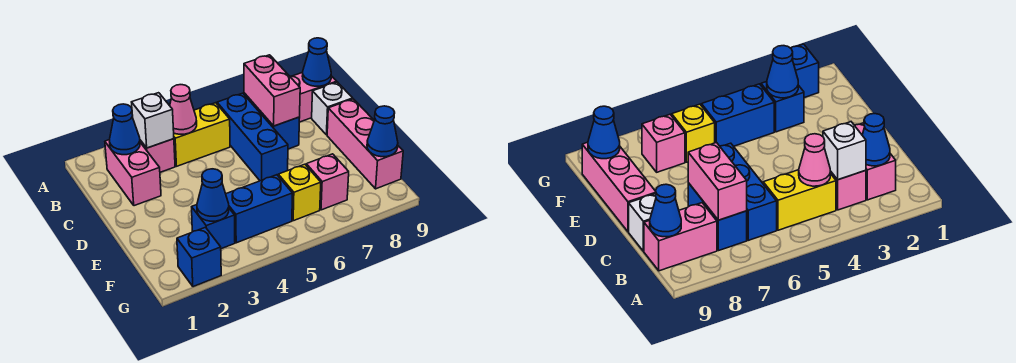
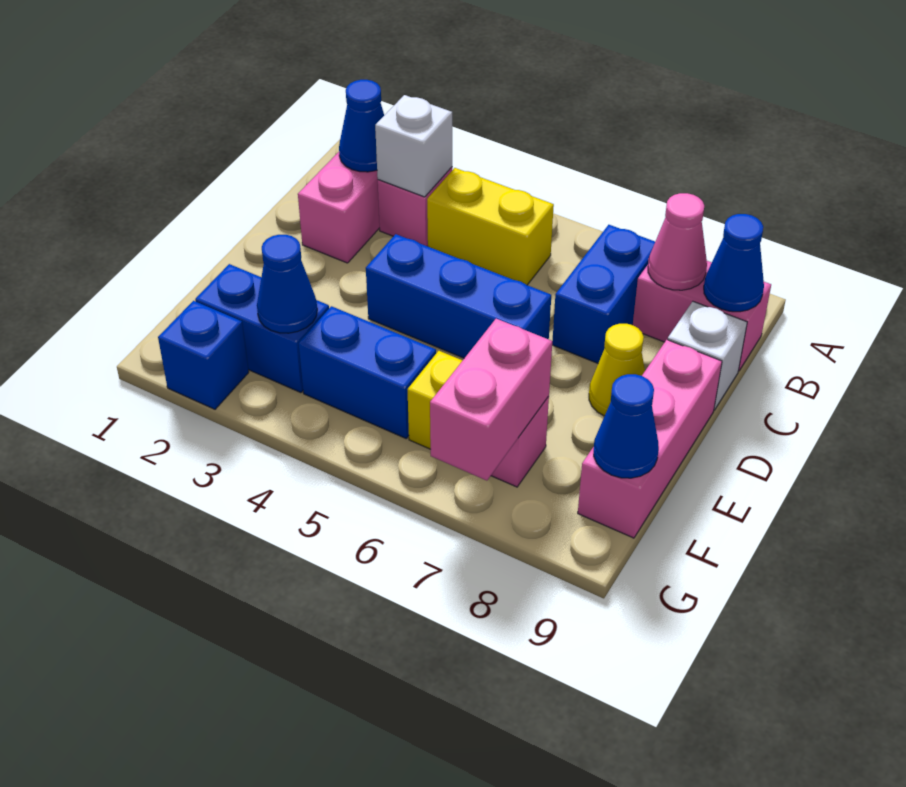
pink cone B4 level 2 -> pink cone B8 level 2
blue brick B6:D6 level 1 -> blue brick D4:D6 level 1
pink brick B7:C7 level 2 -> pink brick F7:G7 level 2
none -> yellow cone D8 level 1
blue brick F3 level 1 -> blue brick F2:F3 level 1

